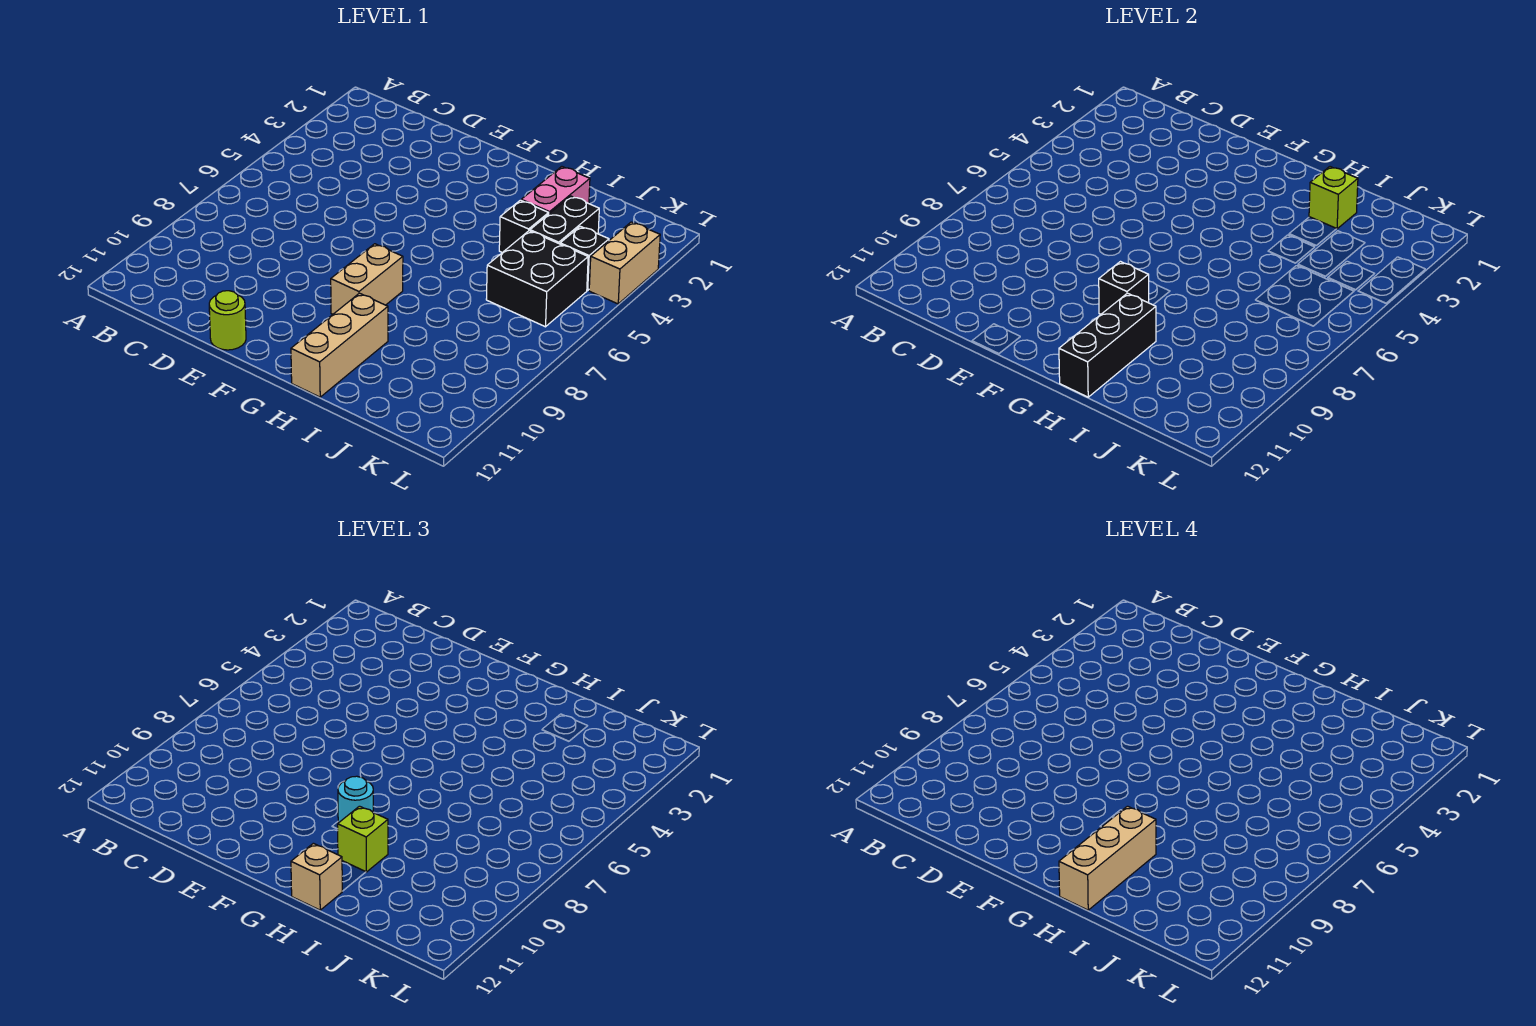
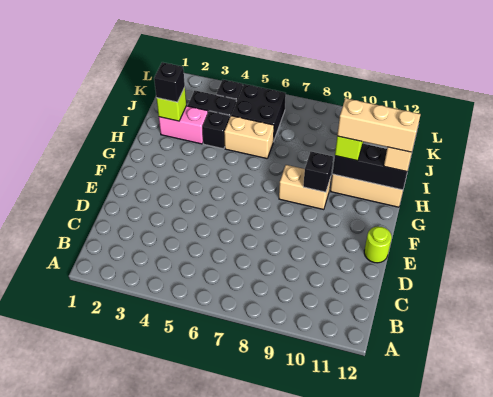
cyan round brick G9 level 3 -> none
none -> black brick I2 level 3
tan brick L3:L4 level 1 -> tan brick I5:I6 level 1

